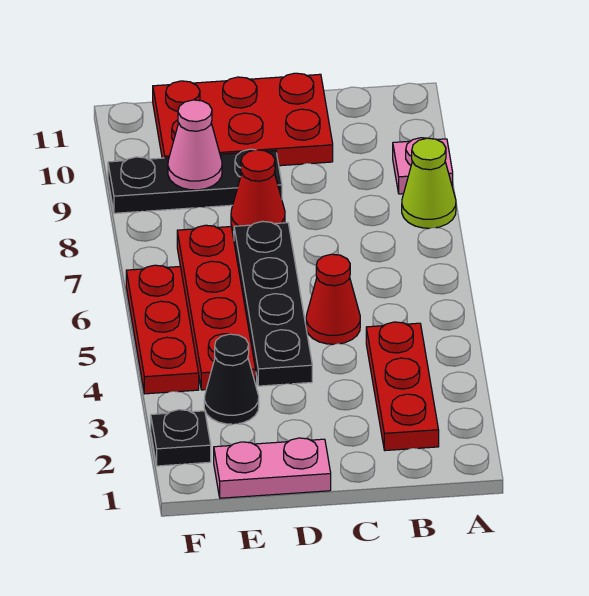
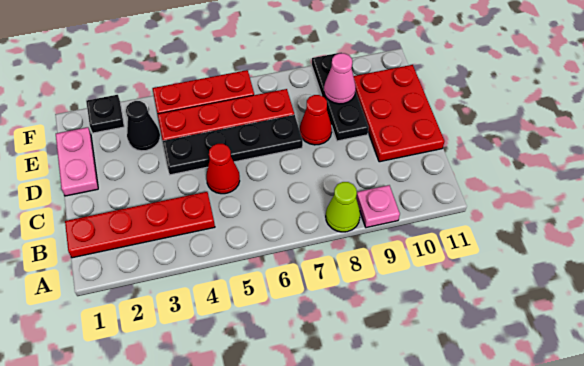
red plate B2:B4 level 1 -> red plate B1:B4 level 1

